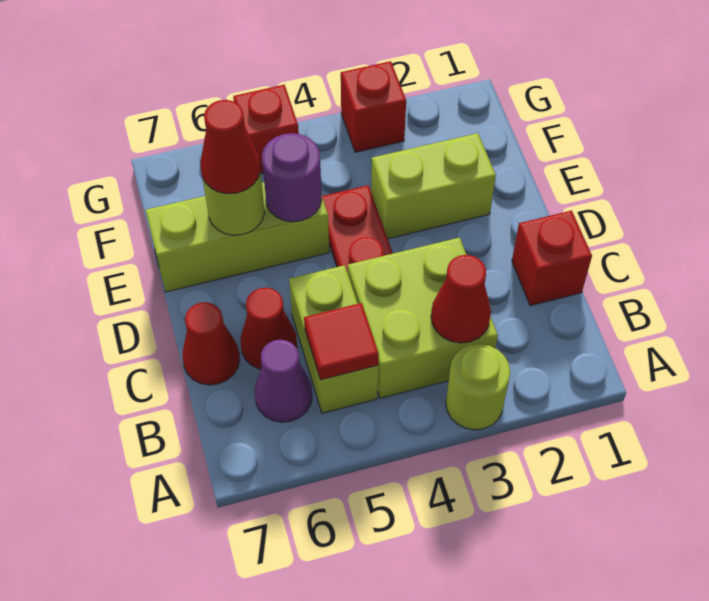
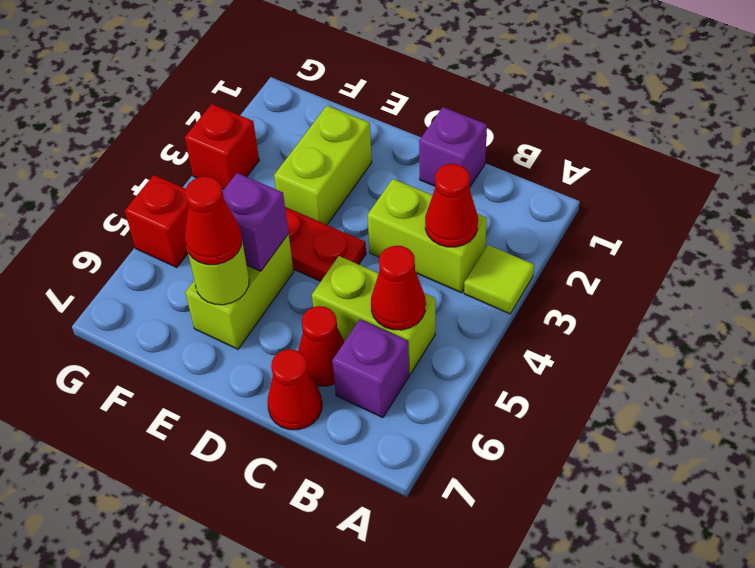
lime round brick A3 level 1 -> lime tile A3 level 1
lime brick B3:C4 level 1 -> lime brick B3:C3 level 1
red tile B5 level 2 -> red cone B5 level 2
purple cone B6 level 1 -> purple brick B6 level 1
red brick C1 level 1 -> purple brick C1 level 1
lime brick E5:E7 level 1 -> lime brick E5:E6 level 1
purple round brick E5 level 2 -> purple brick E5 level 2

